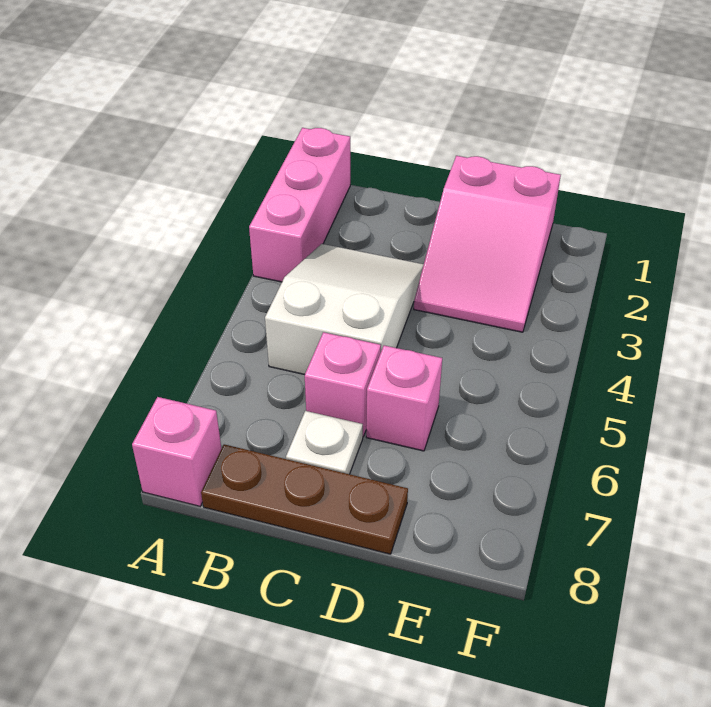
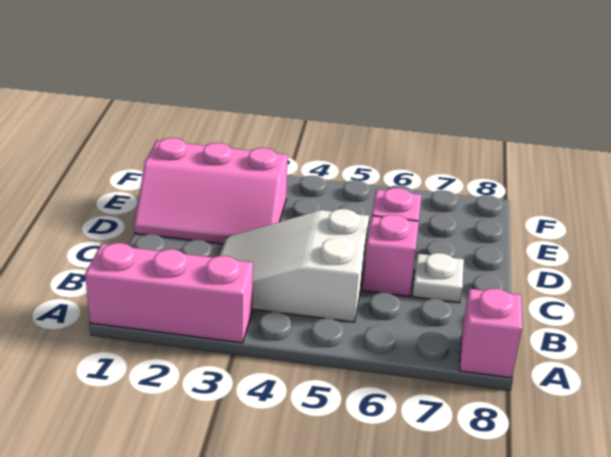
brown plate B8:D8 level 1 -> none
pink slope D1:E3 level 1 top 1 -> pink slope D1:E3 level 1 top E

